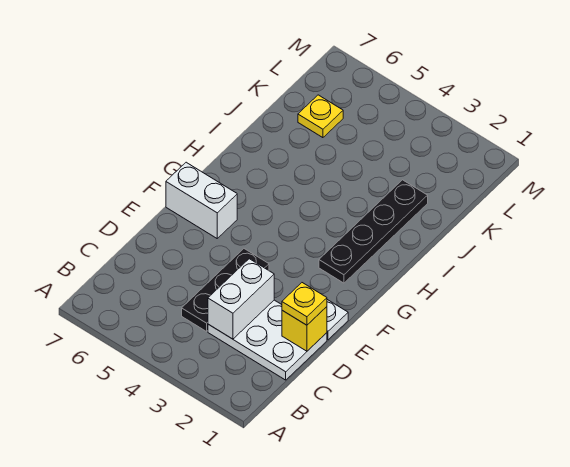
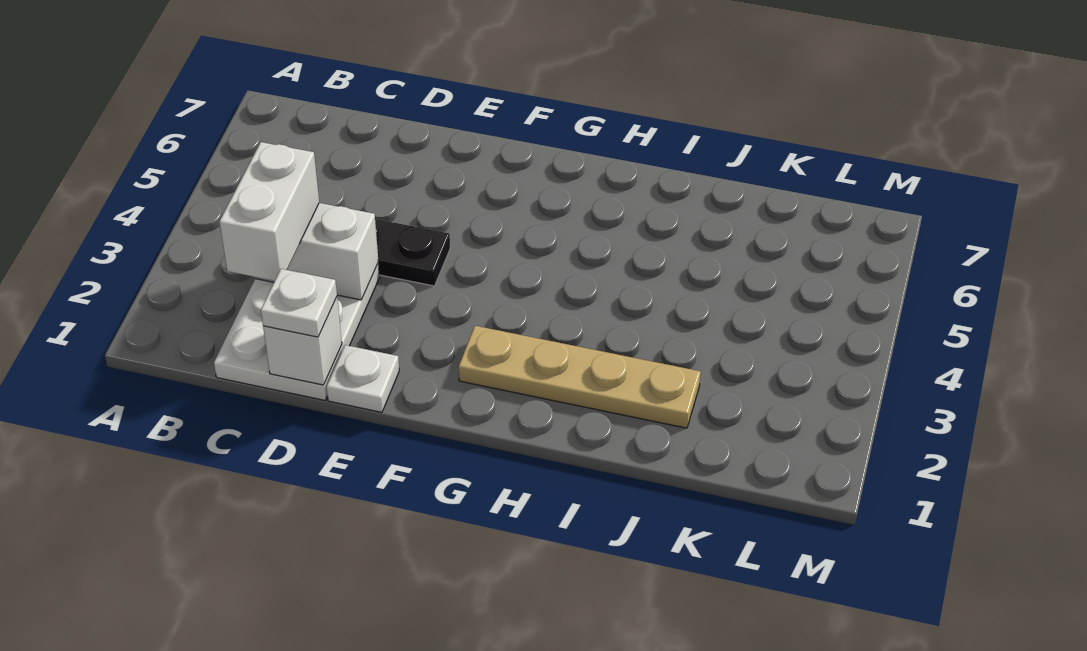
yellow brick D1 level 2 -> white brick D1 level 2
yellow plate D1 level 3 -> white plate D1 level 3
white brick F6:F7 level 1 -> white brick C2:C3 level 3
black plate G2:J2 level 1 -> tan plate G2:J2 level 1
yellow plate K6 level 1 -> none

